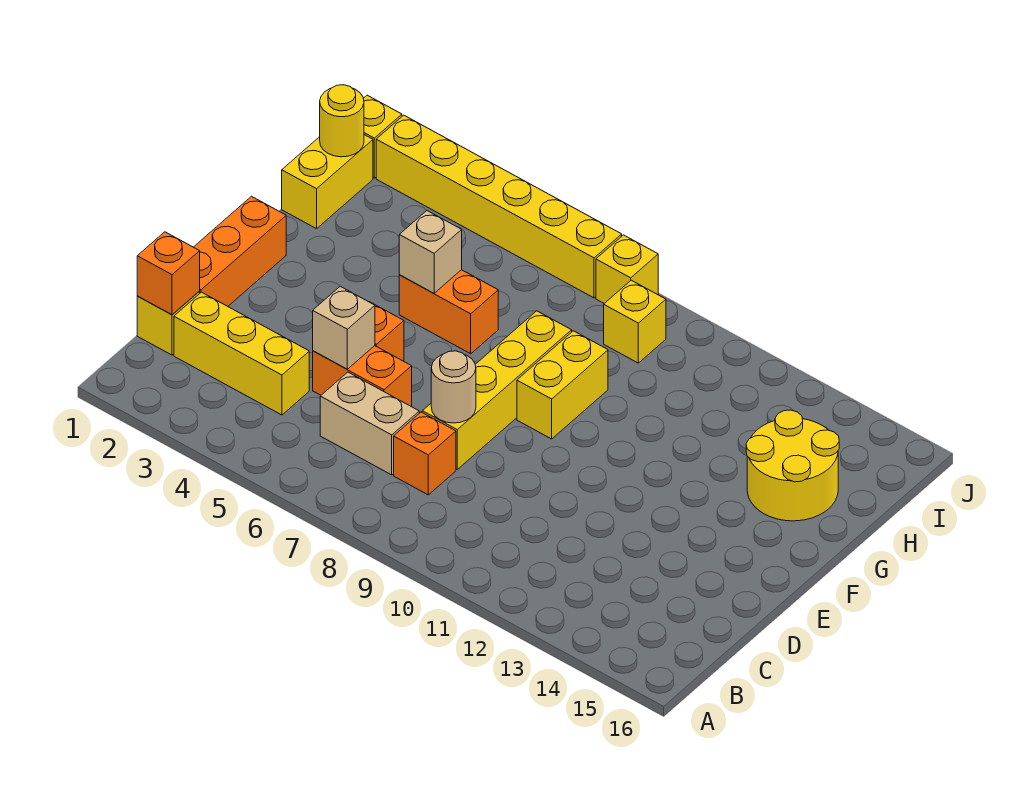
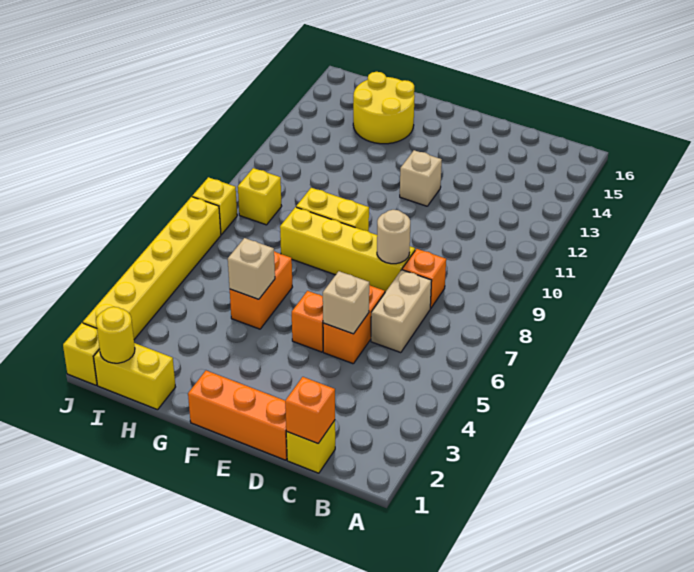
yellow brick C2:C4 level 1 -> none
none -> tan brick E12 level 1

